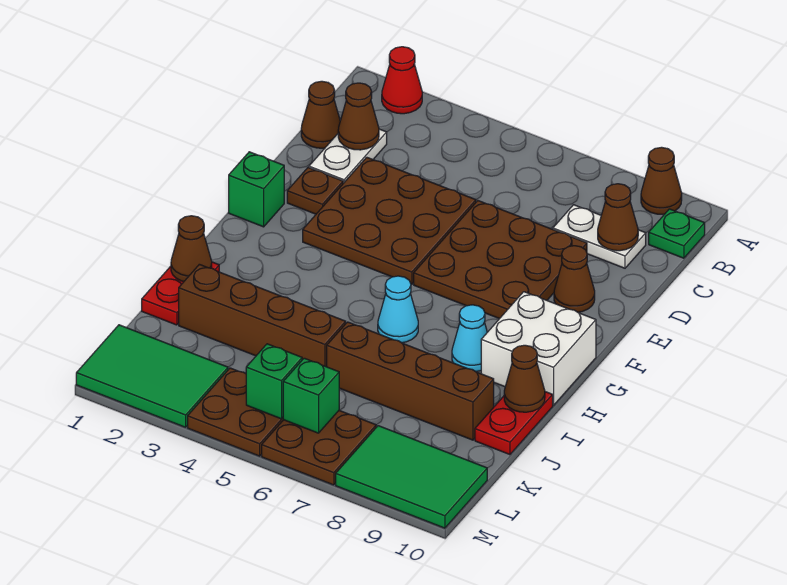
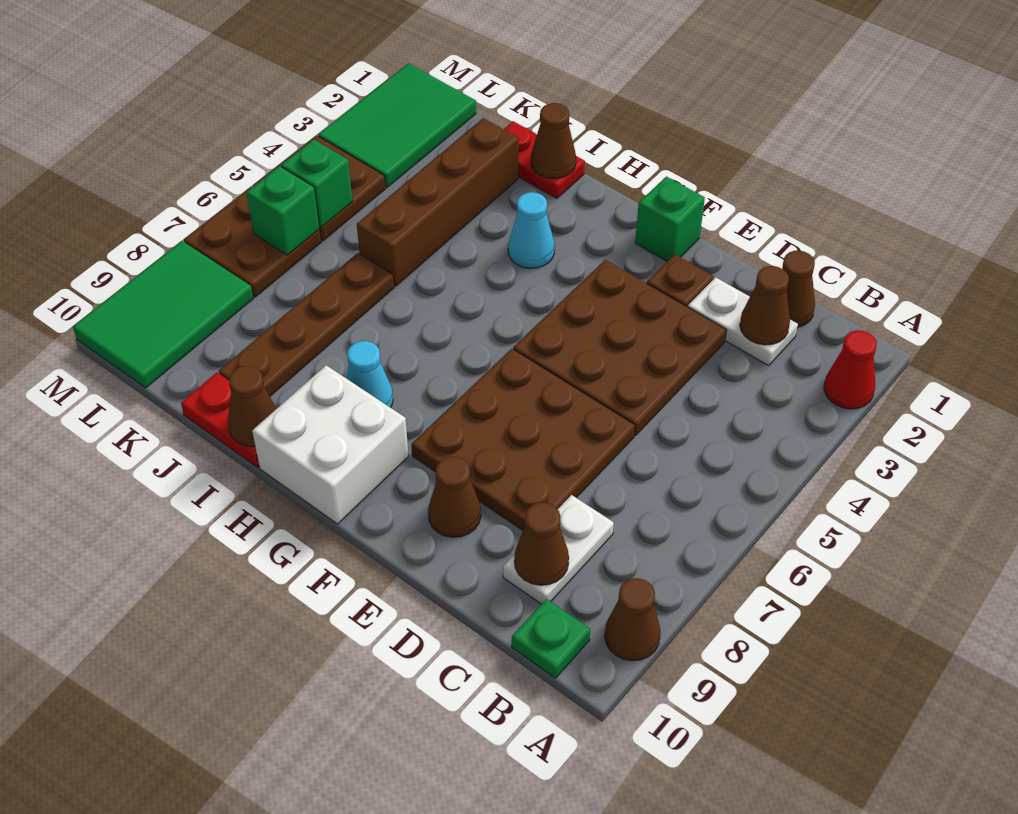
cyan cone H6 level 1 -> cyan cone H3 level 1
brown brick J6:J9 level 1 -> brown plate J6:J9 level 1

